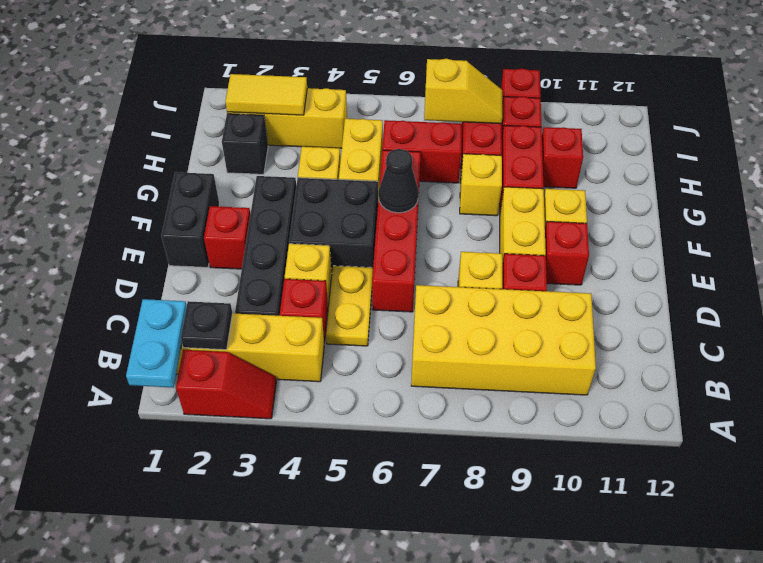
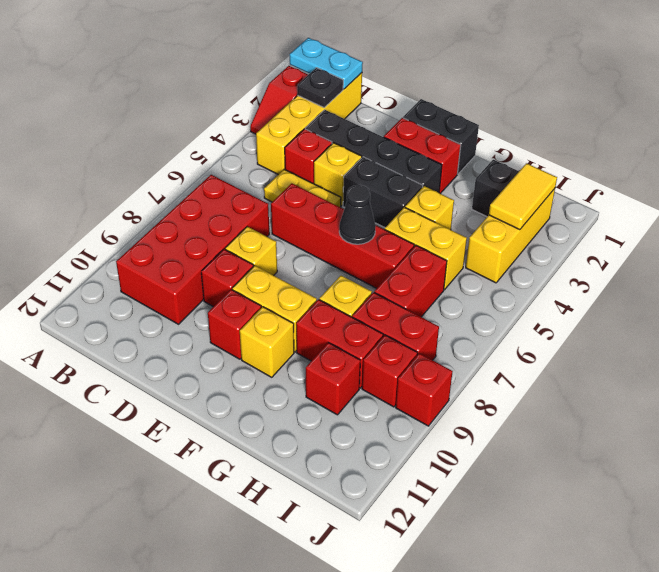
yellow brick B7:C10 level 1 -> red brick B7:C10 level 1
red brick E2 level 1 -> red brick E2:F2 level 1
black brick E4:F5 level 1 -> black brick E4:F4 level 1
yellow slope I7:I8 level 2 top 7 -> none

